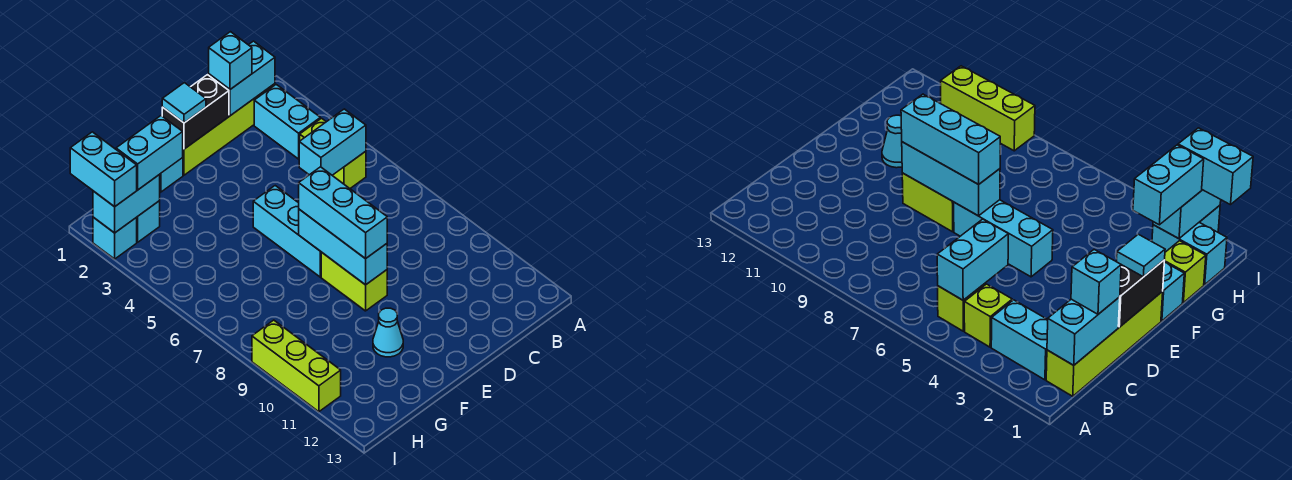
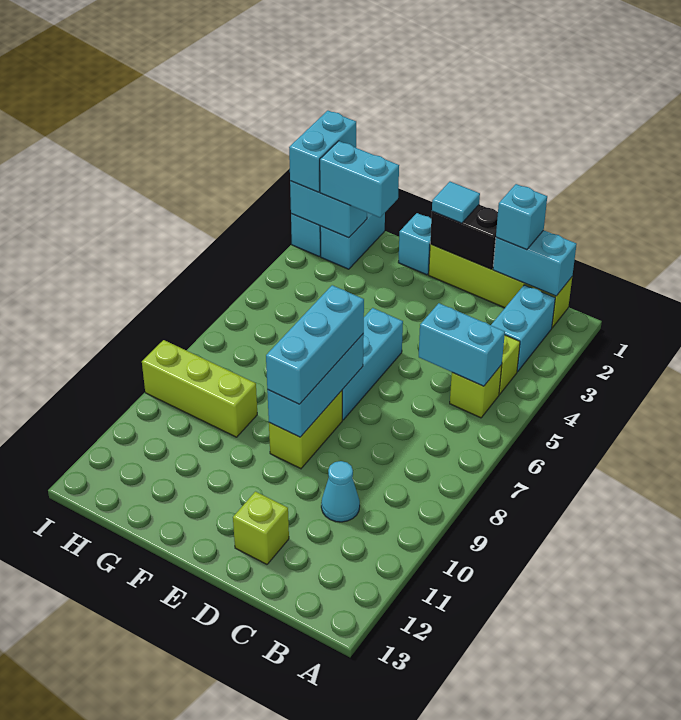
cyan cone F11 level 1 -> cyan cone C10 level 1
lime brick G1 level 1 -> lime brick D12 level 1
lime brick I9:I11 level 1 -> lime brick G9:I9 level 1

